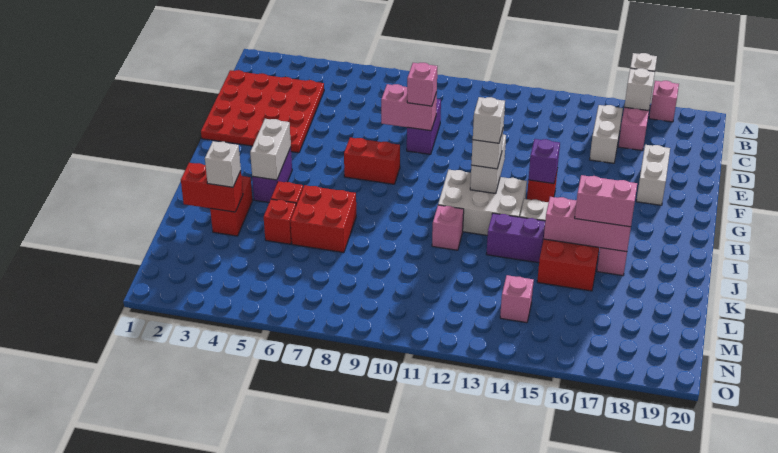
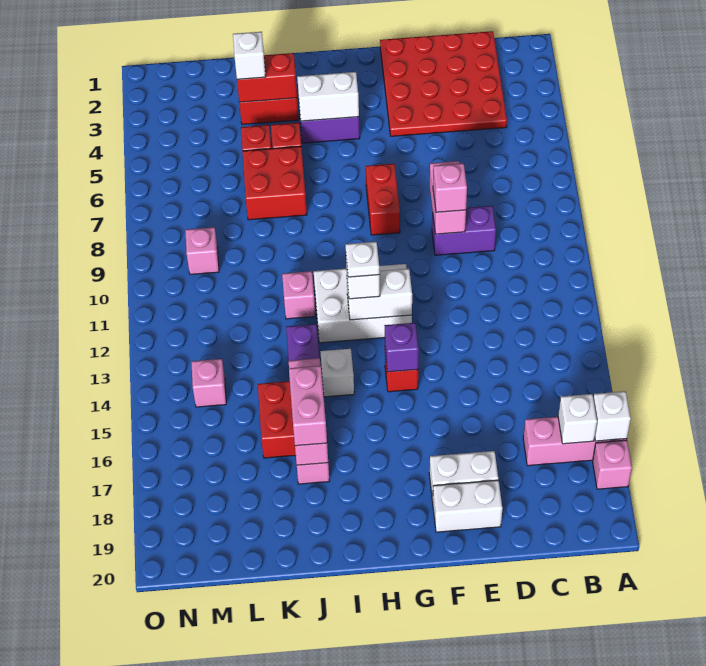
white brick C16:D16 level 1 -> white brick E19:F19 level 1
white brick H11:I13 level 1 -> white brick G11:I12 level 1
white brick H12 level 4 -> white plate H12 level 4
red brick K2:K3 level 2 -> red brick J3:K3 level 2
none -> pink brick M9 level 1

